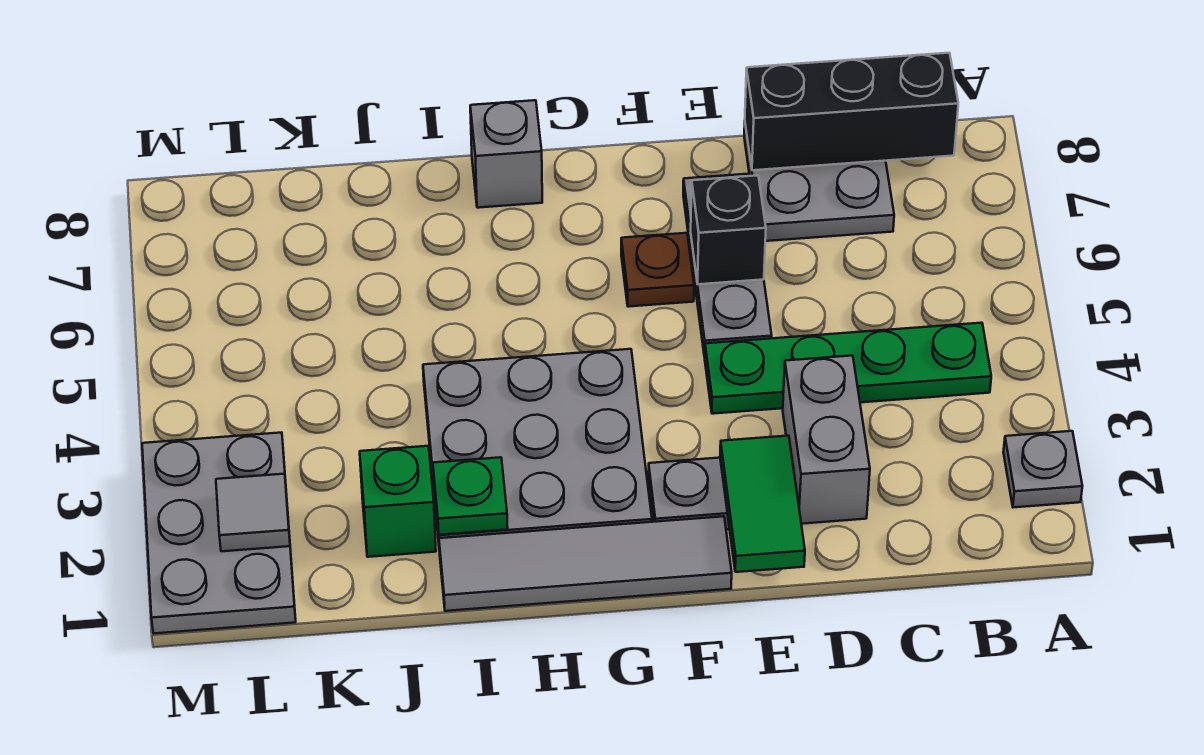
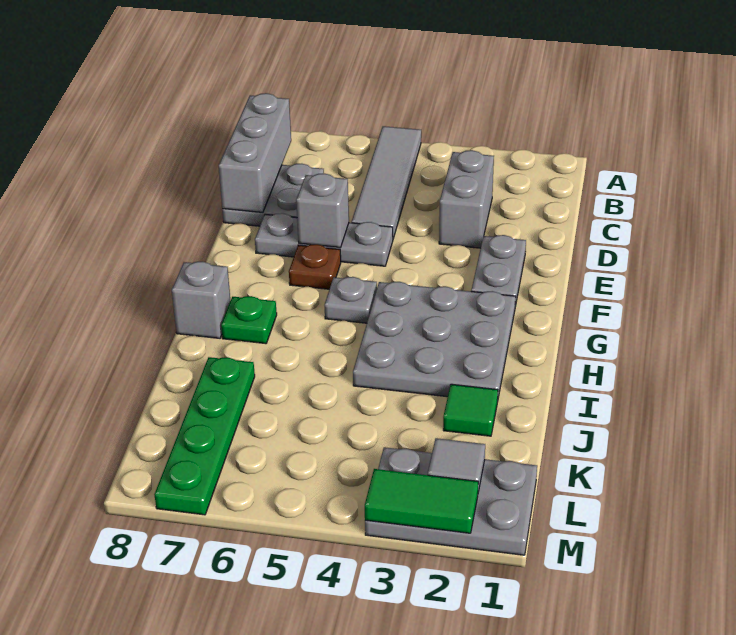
grey plate A2 level 1 -> grey plate G5 level 1
green plate B4:E4 level 1 -> green plate J7:M7 level 1
black brick B8:D8 level 2 -> grey brick B8:D8 level 2
grey brick D2:D3 level 1 -> grey brick C3:D3 level 1
green tile E1:E2 level 2 -> green tile M2:M3 level 2
black brick E6 level 2 -> grey brick E6 level 2
grey tile F1:I1 level 1 -> grey tile A5:D5 level 1
green plate I2 level 2 -> green plate H7 level 1
green brick J2 level 1 -> green tile J2 level 1

